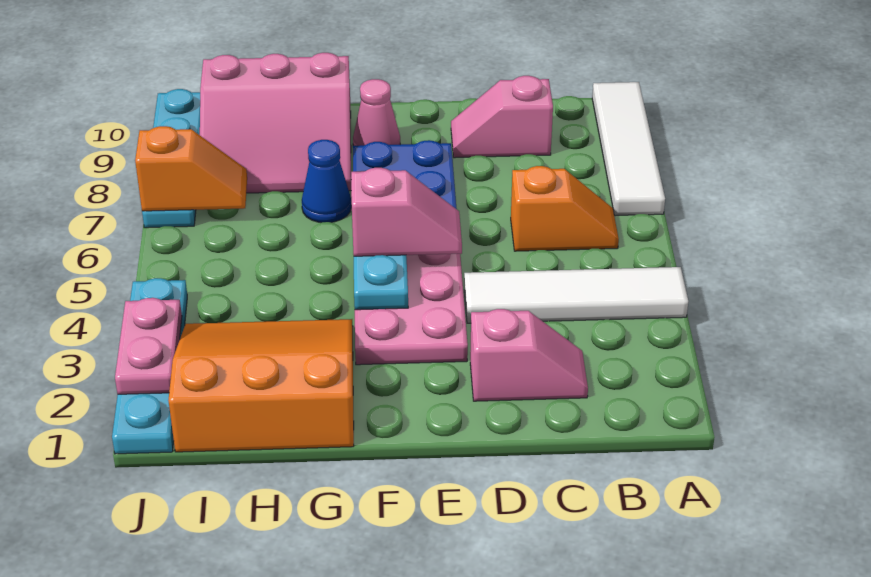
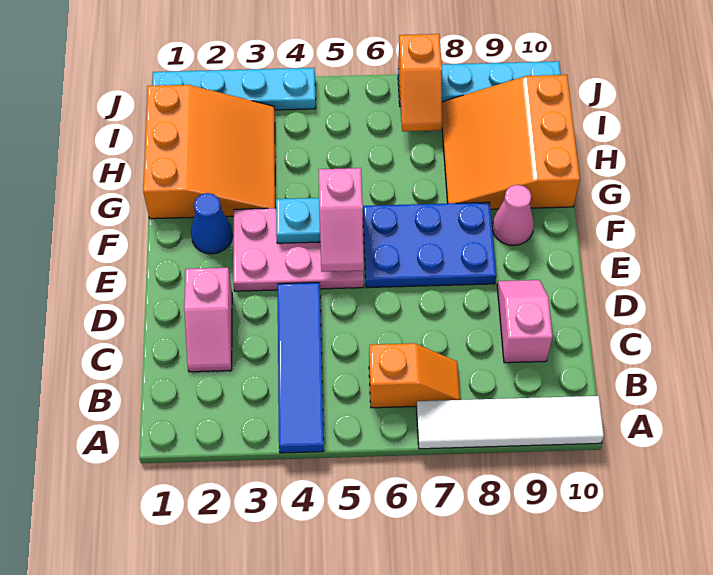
white tile A4:D4 level 1 -> blue tile A4:D4 level 1
orange slope B6:C6 level 1 top C -> orange slope B6:B7 level 1 top 6
blue cone G7 level 1 -> blue cone F2 level 1
pink slope G8:I10 level 1 top 10 -> orange slope G8:I10 level 1 top 10
pink plate J2:J3 level 2 -> none

